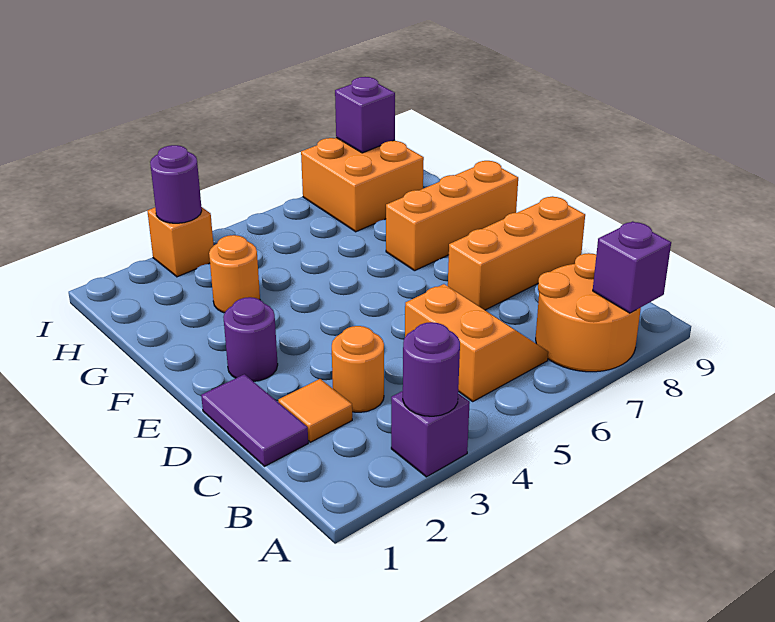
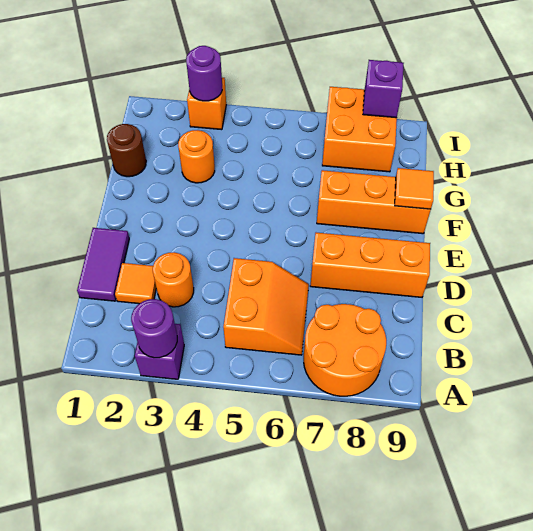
purple brick A8 level 2 -> none
purple round brick E2 level 1 -> none
none -> orange tile F9 level 2
none -> brown round brick G1 level 1

